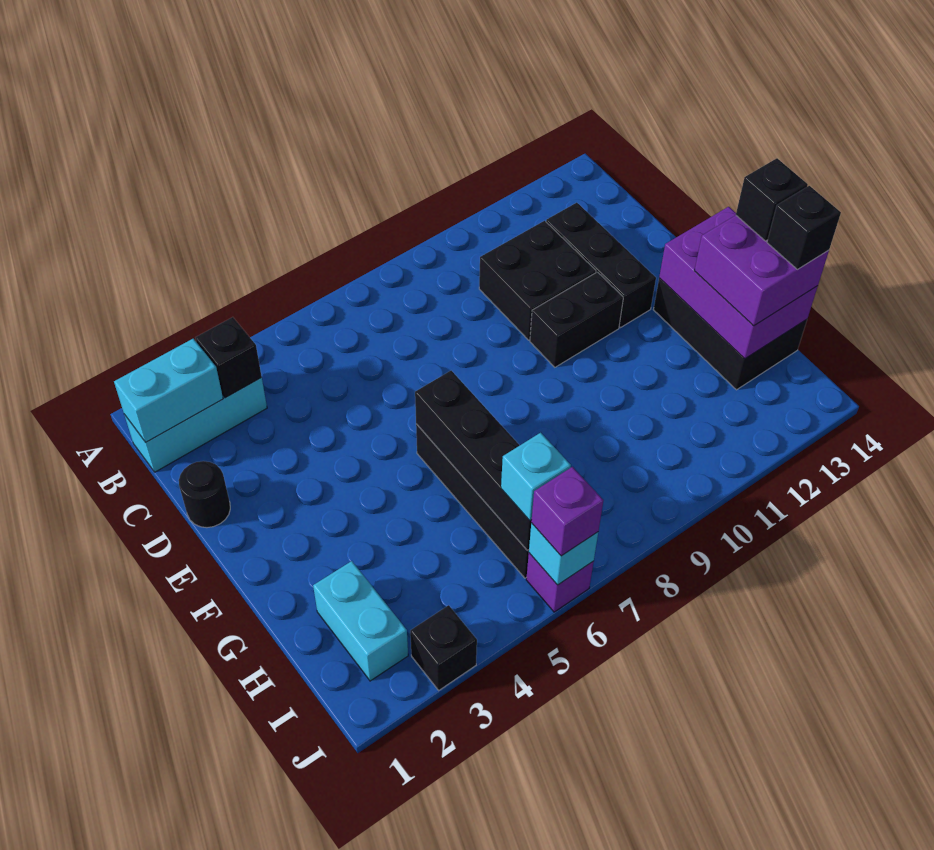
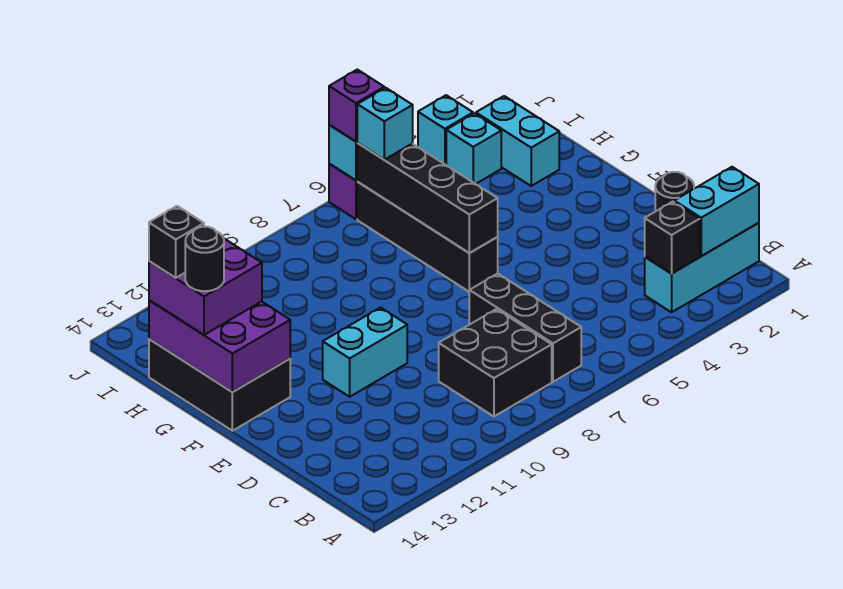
black brick C10:D11 level 1 -> black brick B8:C9 level 1
black brick C12:E12 level 1 -> black brick B7:D7 level 1
black brick E10:E11 level 1 -> cyan brick E10:E11 level 1
black brick G14 level 4 -> black round brick G14 level 4
none -> cyan brick I3 level 1
black brick J3 level 1 -> cyan brick J3 level 1

